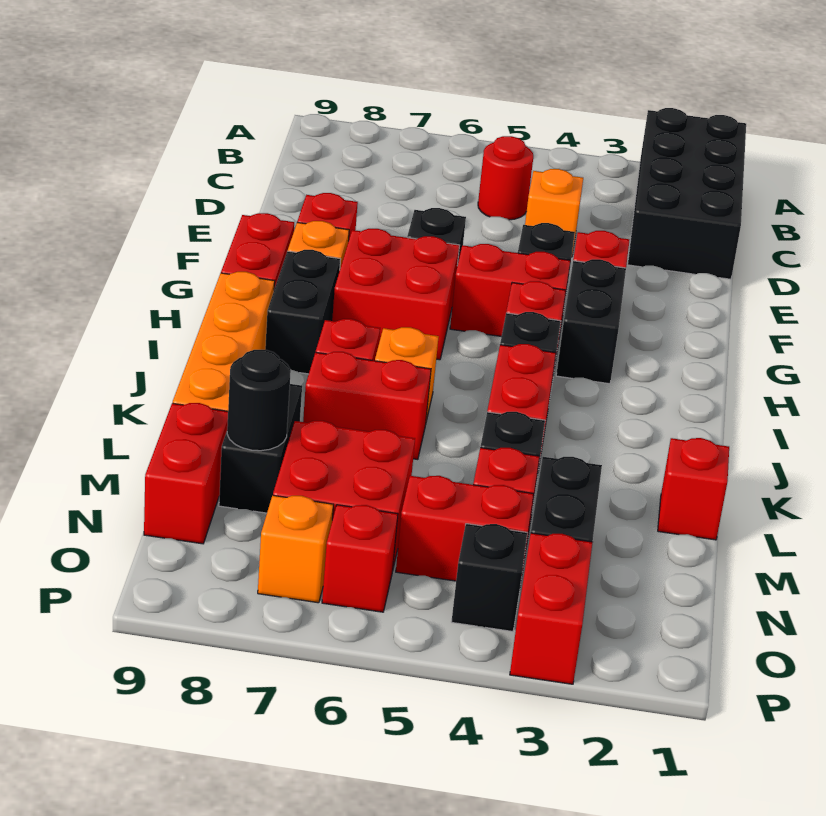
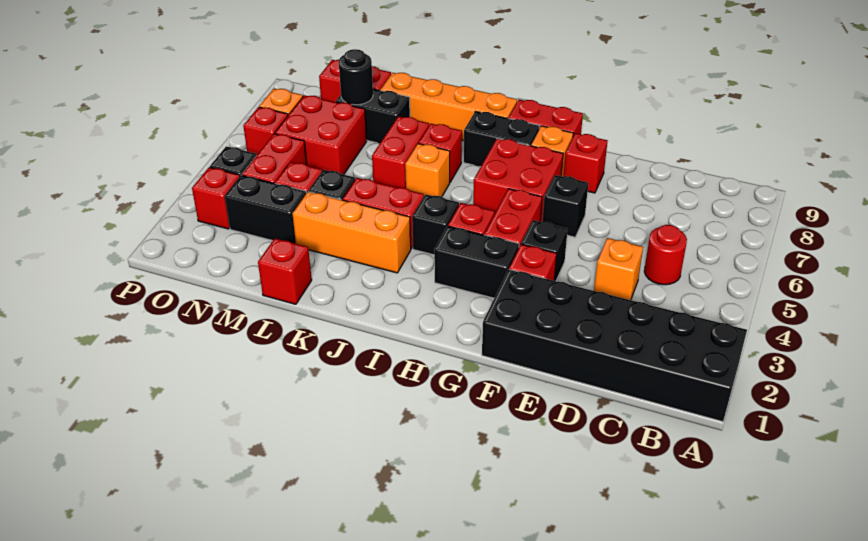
black brick A1:D2 level 1 -> black brick A1:F2 level 1
none -> orange brick J3:L3 level 1
red brick O3:P3 level 1 -> red brick O3 level 1

